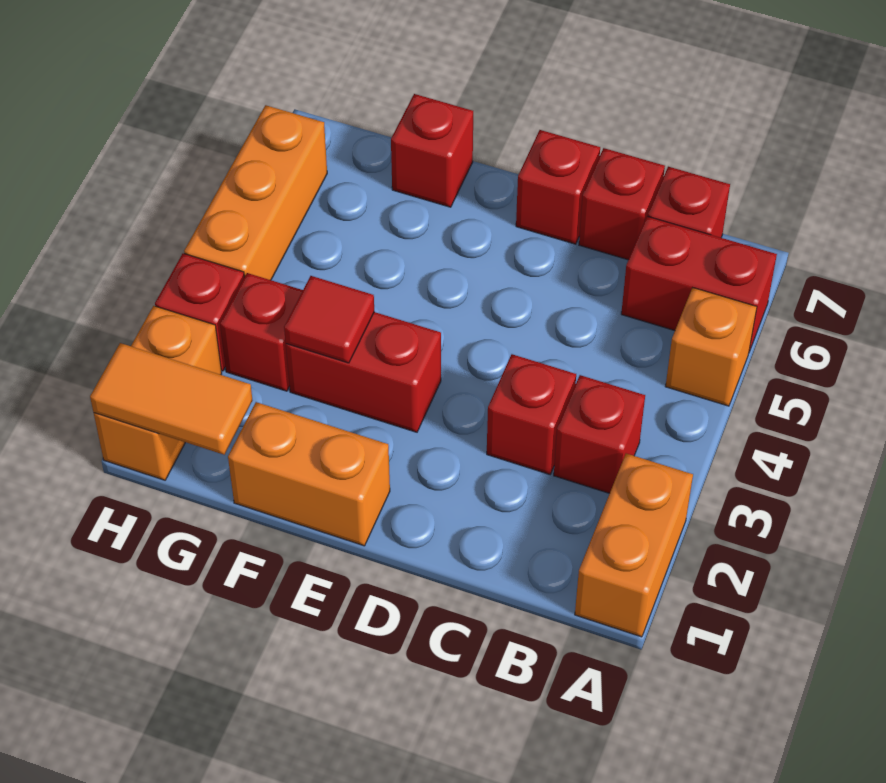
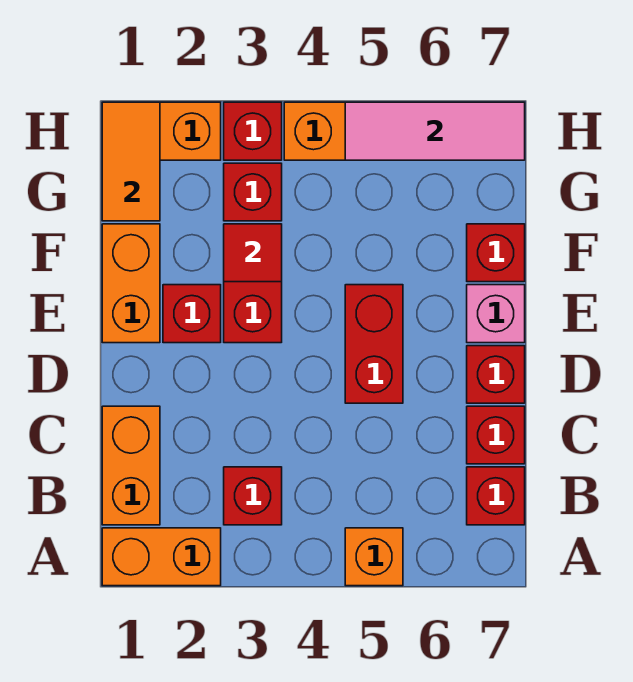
red brick A6:B6 level 1 -> red brick D5:E5 level 1
none -> orange brick B1:C1 level 1
red brick C3 level 1 -> red brick E2 level 1
none -> pink brick E7 level 1
none -> pink tile H5:H7 level 2

